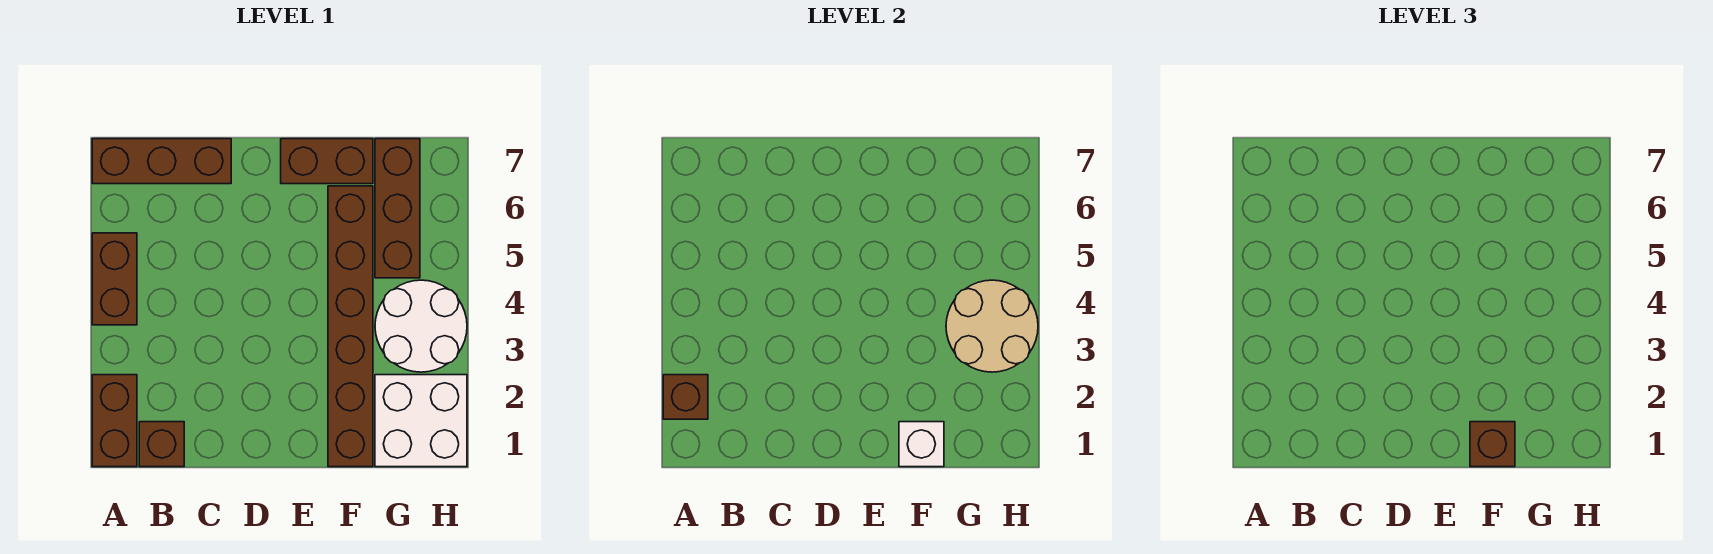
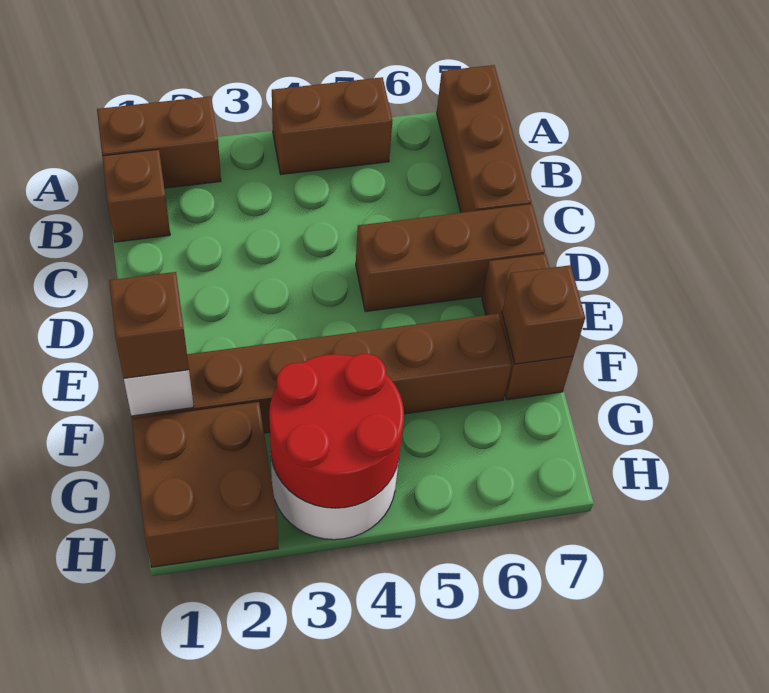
brown brick A2 level 2 -> brown brick F7 level 2
white brick G1:H2 level 1 -> brown brick G1:H2 level 1
tan round brick G3:H4 level 2 -> red round brick G3:H4 level 2
brown brick G5:G7 level 1 -> brown brick D5:D7 level 1

